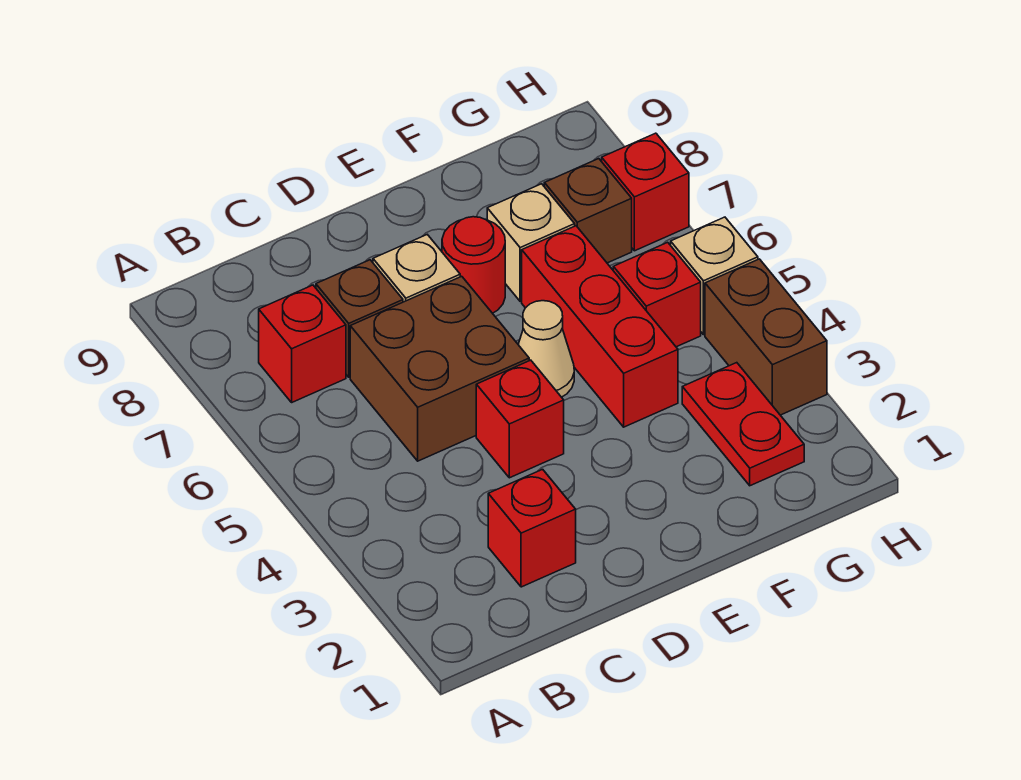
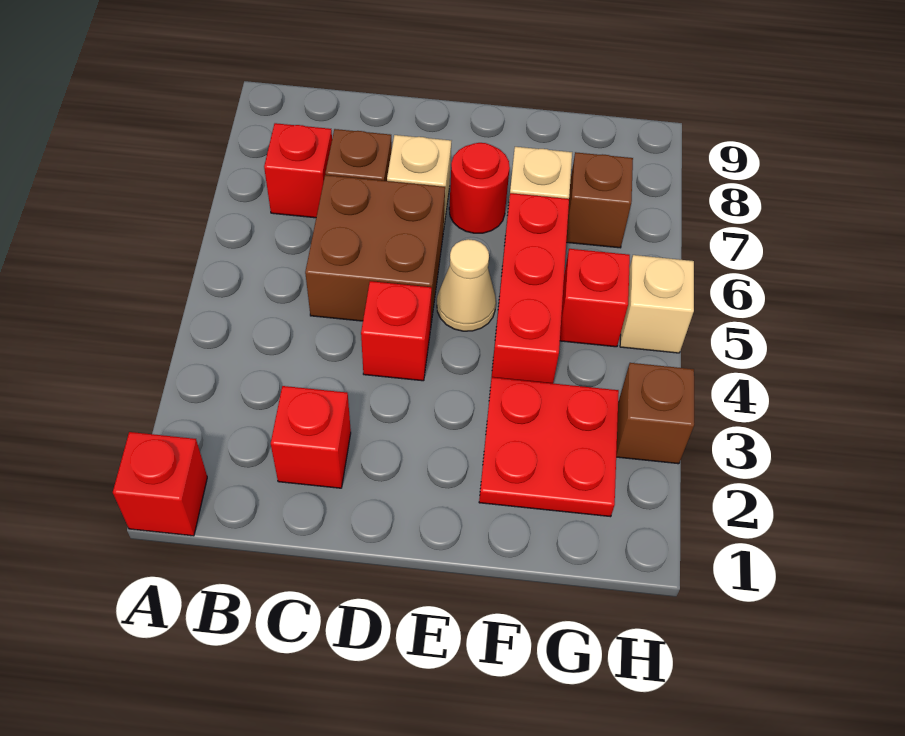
red plate G2:G3 level 1 -> red plate F2:G3 level 1
brown brick H3:H4 level 1 -> brown brick H3 level 1
red brick H7 level 1 -> red brick A1 level 1

